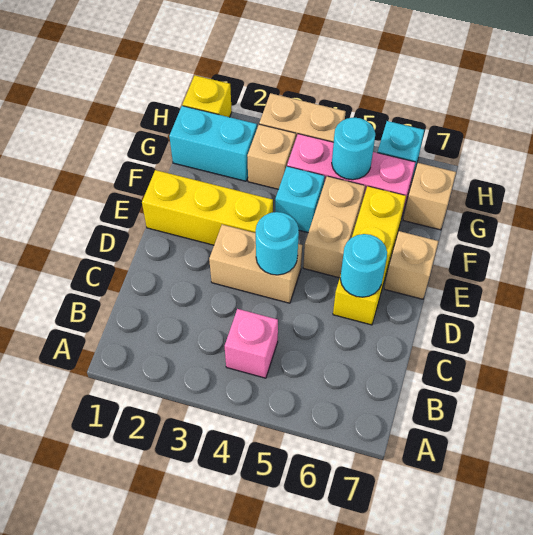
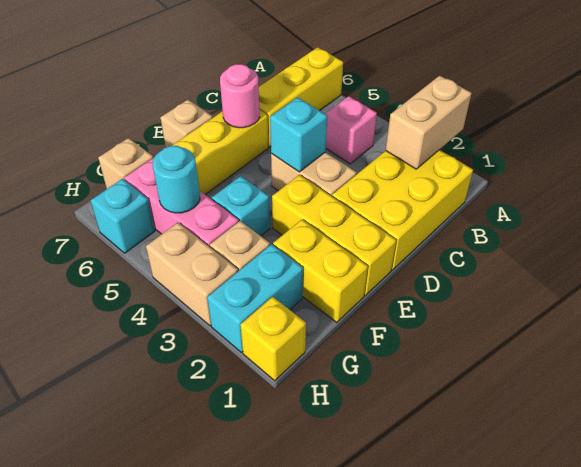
none -> yellow brick A6:C6 level 1
none -> yellow brick B1:D2 level 1
cyan round brick D4 level 2 -> cyan brick D4 level 2
cyan round brick D6 level 2 -> pink round brick D6 level 2
tan brick E5:F5 level 1 -> tan brick A2:B2 level 2
none -> yellow brick F1:F2 level 1
cyan brick G1:G2 level 1 -> cyan brick G2:H2 level 1

